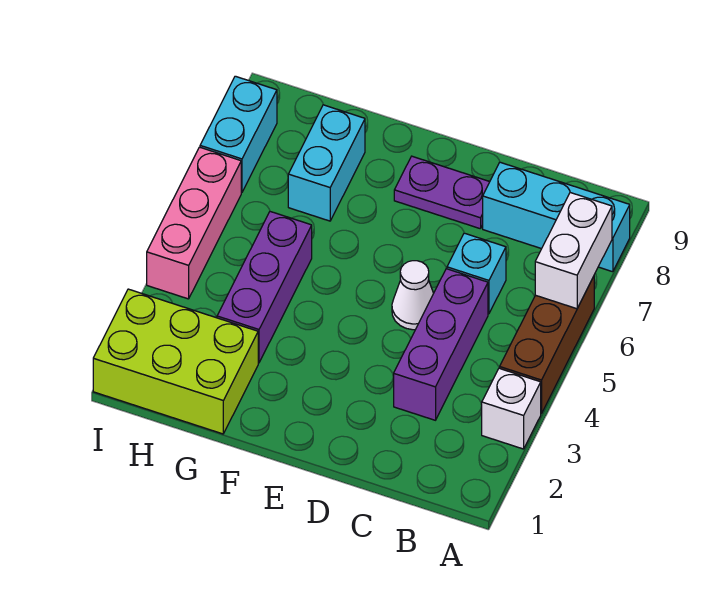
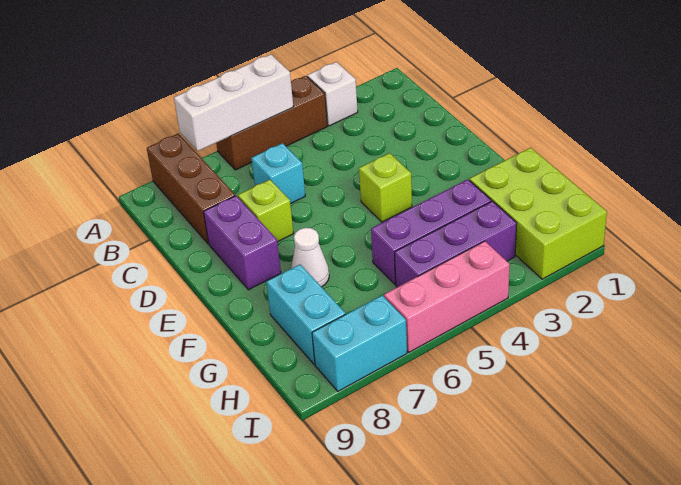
white brick A6:A7 level 2 -> white brick A5:A7 level 2
cyan brick A8:C8 level 1 -> brown brick A8:C8 level 1
purple brick C3:C5 level 1 -> purple brick H3:H5 level 1
white cone D5 level 1 -> white cone F7 level 1
none -> lime brick D7 level 1
purple plate D8:E8 level 1 -> purple brick D8:E8 level 1
none -> lime brick E4 level 1
cyan brick G7:G8 level 1 -> cyan brick G8:H8 level 1

